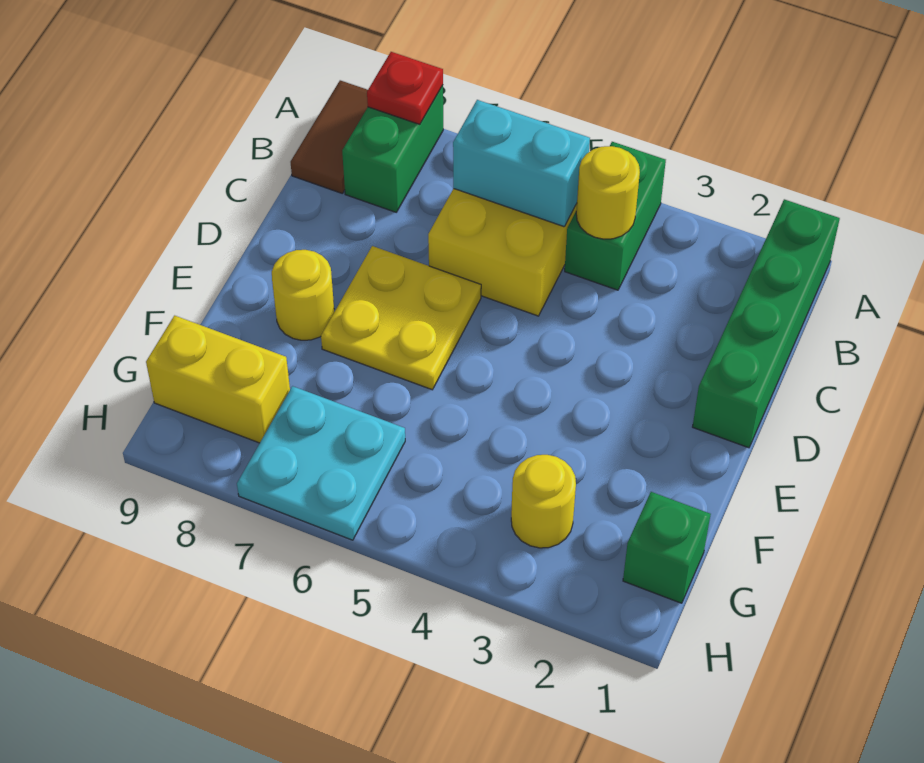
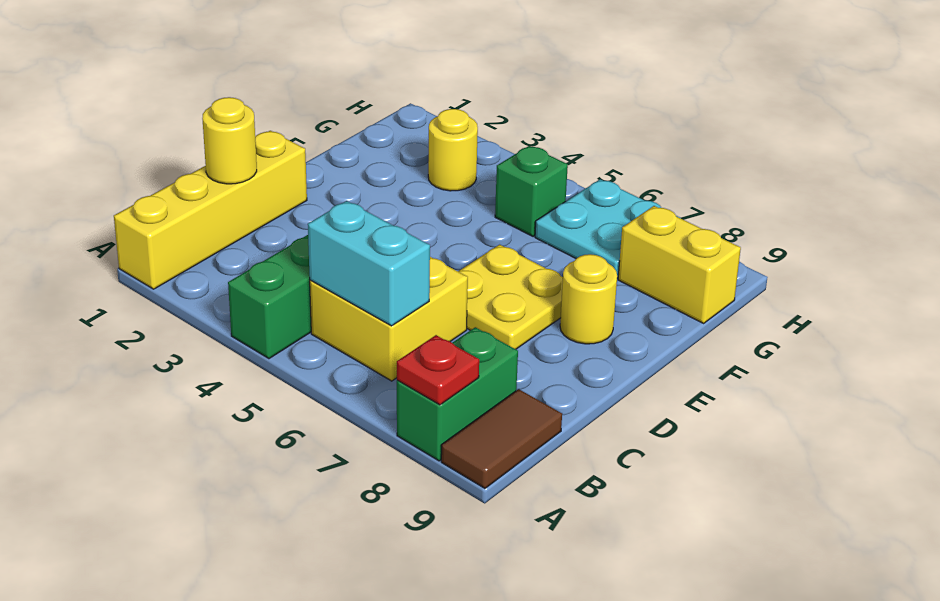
green brick A1:D1 level 1 -> yellow brick A1:D1 level 1
yellow round brick B4 level 2 -> yellow round brick C1 level 2
green brick G1 level 1 -> green brick G5 level 1

